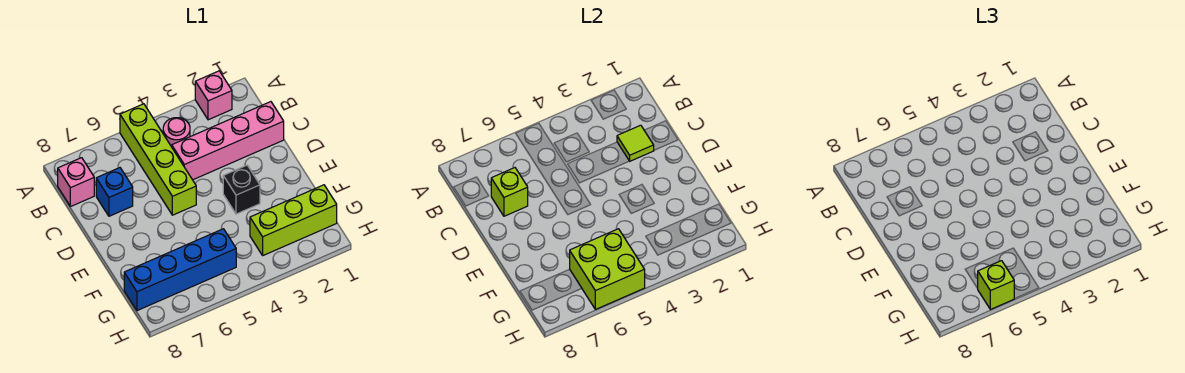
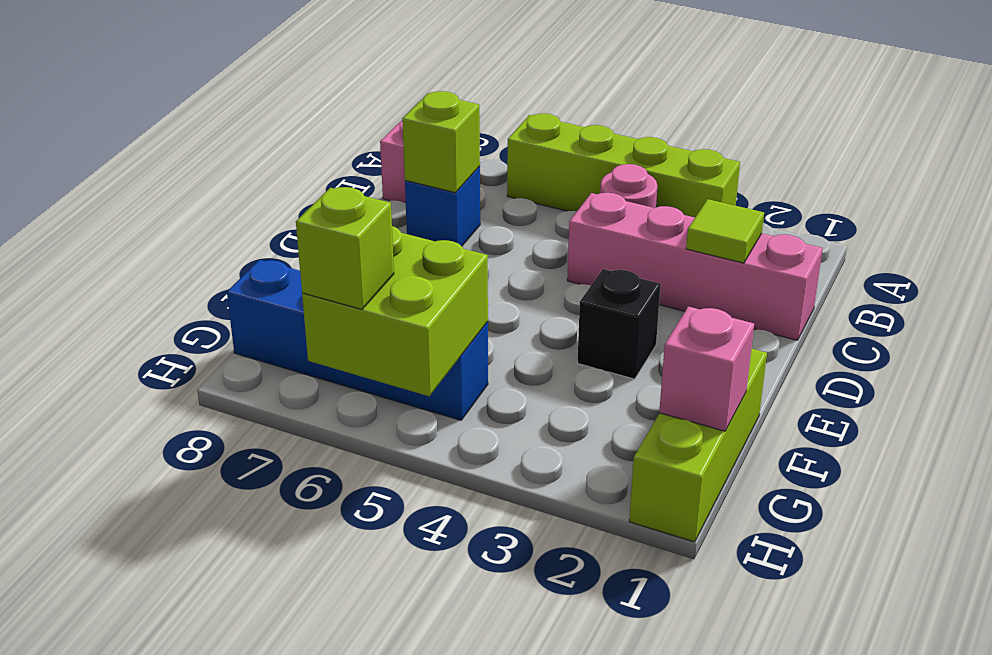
pink brick A2 level 1 -> pink brick G1 level 2
lime brick A5:D5 level 1 -> lime brick A3:A6 level 1
lime brick G1:G3 level 1 -> lime brick F1:H1 level 1

